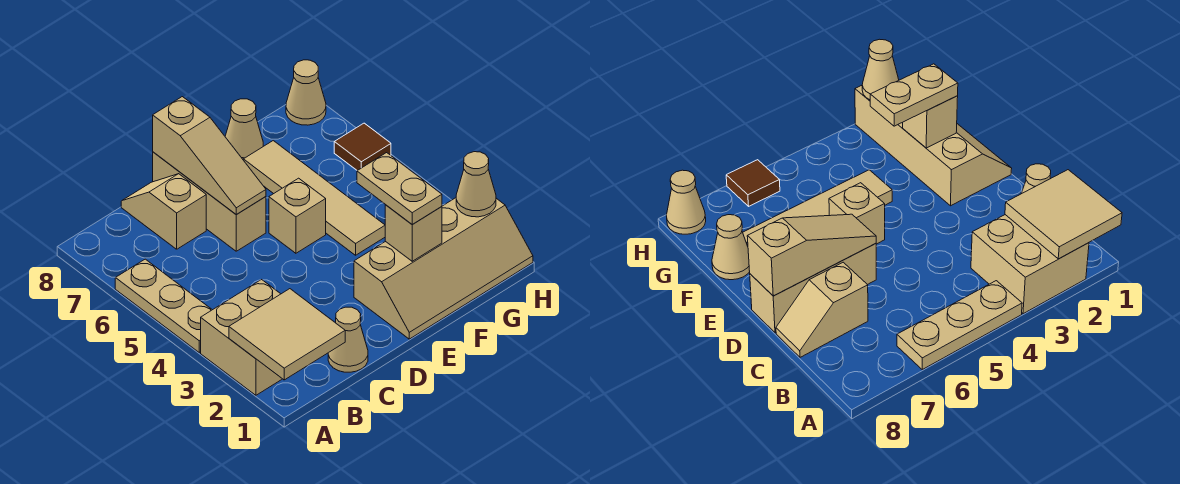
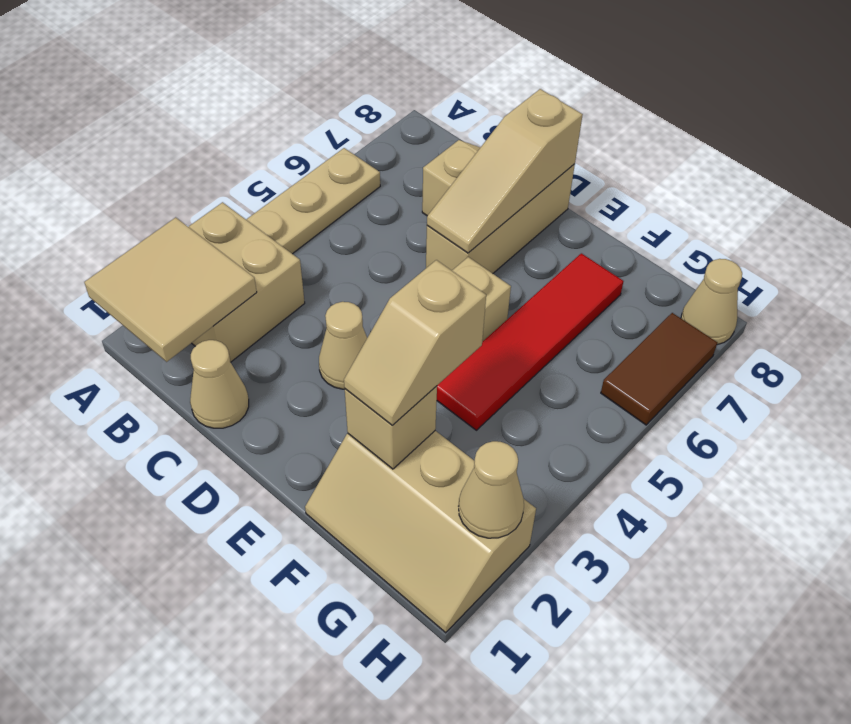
tan slope E1:H2 level 1 top 2 -> tan slope F1:H2 level 1 top 2
tan plate F2:F3 level 3 -> tan slope F2:F3 level 3 top 3
tan tile F4:F7 level 1 -> red tile F4:F7 level 1
tan cone F8 level 1 -> tan cone D3 level 1
brown tile H6 level 1 -> brown tile H6:H7 level 1

